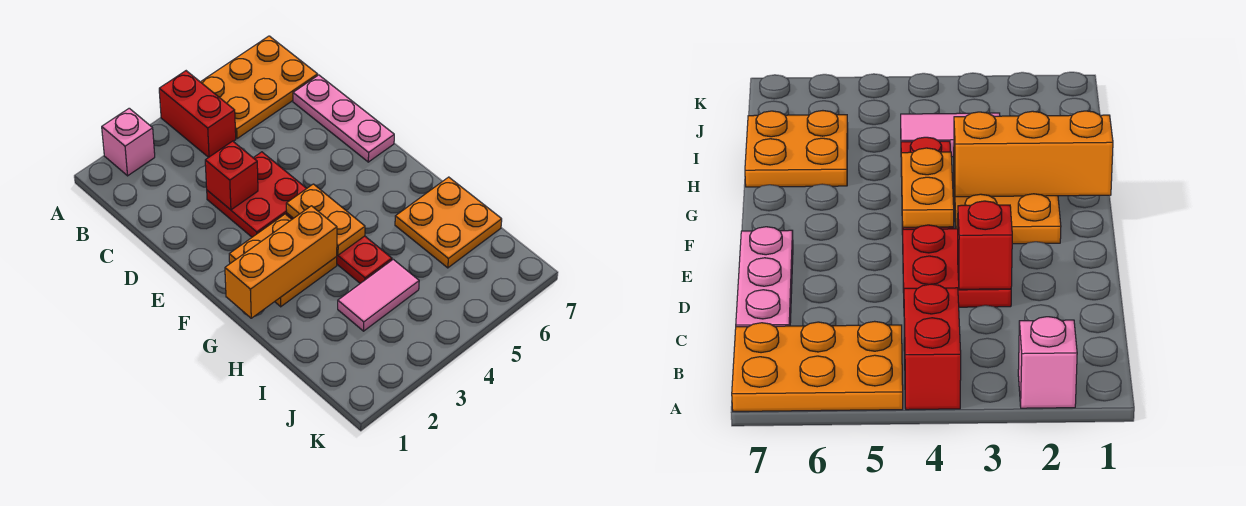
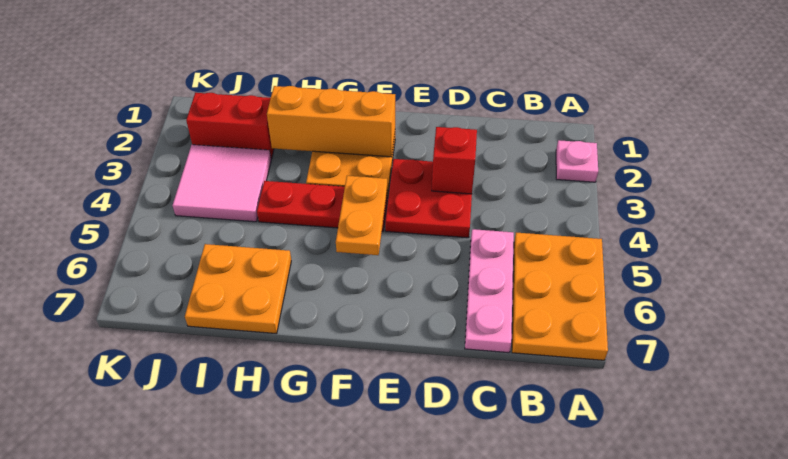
pink brick A2 level 1 -> pink plate A2 level 1
red brick A4:B4 level 1 -> red brick I2:J2 level 1
pink plate C7:E7 level 1 -> pink plate C5:C7 level 1
orange plate F4:G4 level 2 -> orange plate F4:F5 level 2
orange brick G1:G3 level 2 -> orange brick F2:H2 level 2
pink tile I3:I4 level 1 -> pink tile I3:J4 level 1

